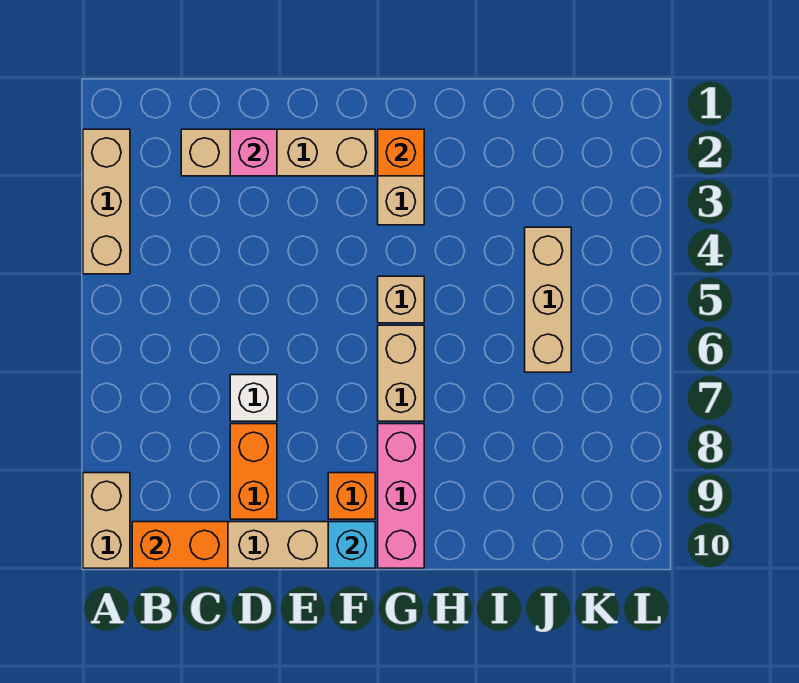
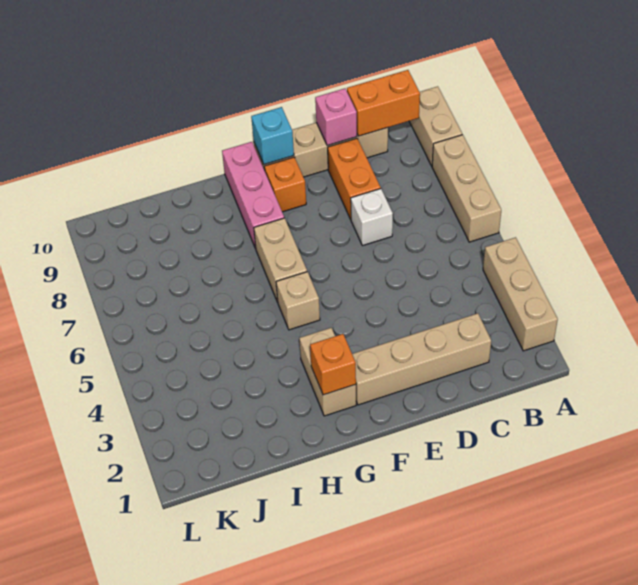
pink brick D2 level 2 -> pink brick D10 level 2
tan brick J4:J6 level 1 -> tan brick A6:A8 level 1

